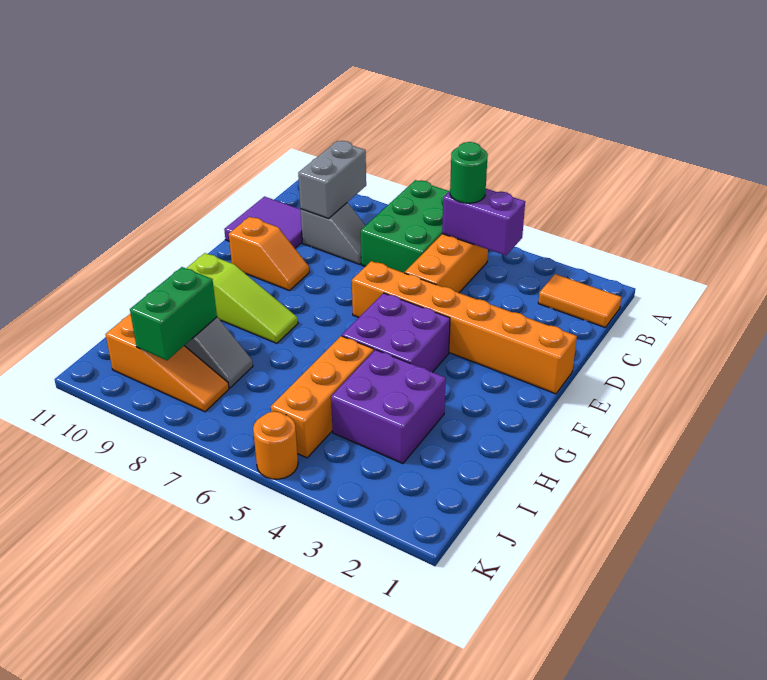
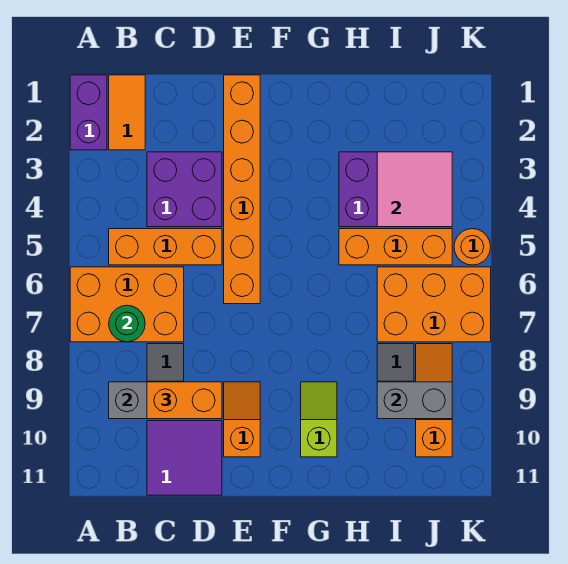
green brick A6:C7 level 1 -> orange brick A6:C7 level 1
purple brick B4:B5 level 2 -> purple brick A1:A2 level 1
green round brick B5 level 3 -> green round brick B7 level 2
none -> orange brick C9:D9 level 3
purple brick F4:G5 level 1 -> purple brick C3:D4 level 1
lime slope G8:G10 level 1 top 10 -> lime slope G9:G10 level 1 top 10
none -> pink tile I3:J4 level 2
none -> orange brick I6:K7 level 1
green brick I9:J9 level 2 -> grey brick I9:J9 level 2

